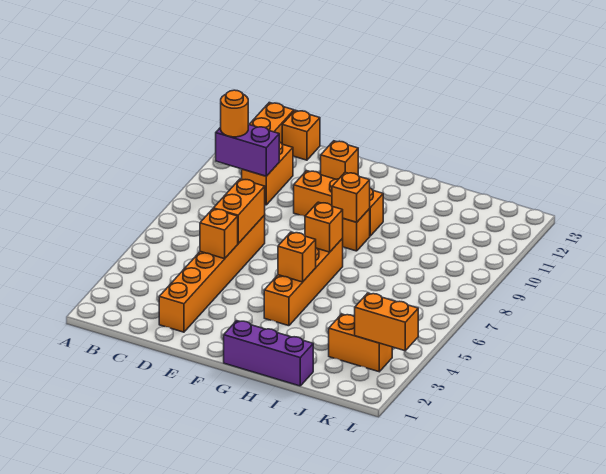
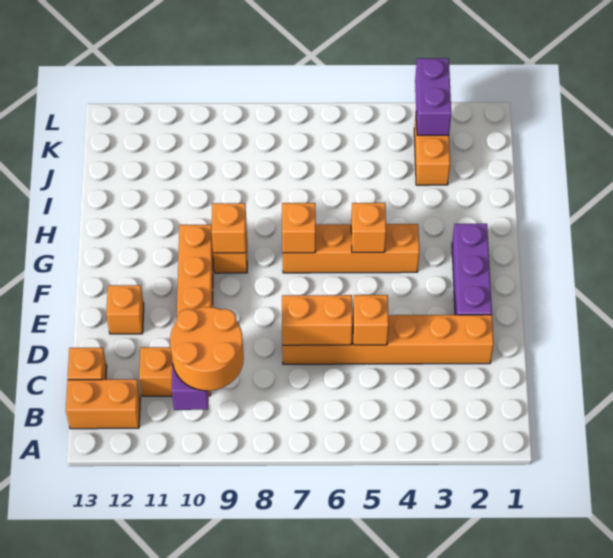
orange round brick B10 level 3 -> orange round brick B9:C10 level 3
purple brick G1:I1 level 1 -> purple brick E2:G2 level 1
orange brick K3:L3 level 2 -> purple brick K3:L3 level 2

